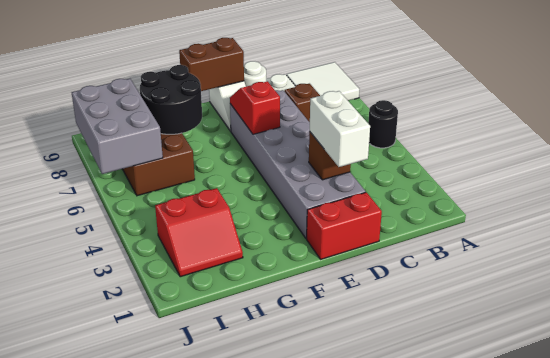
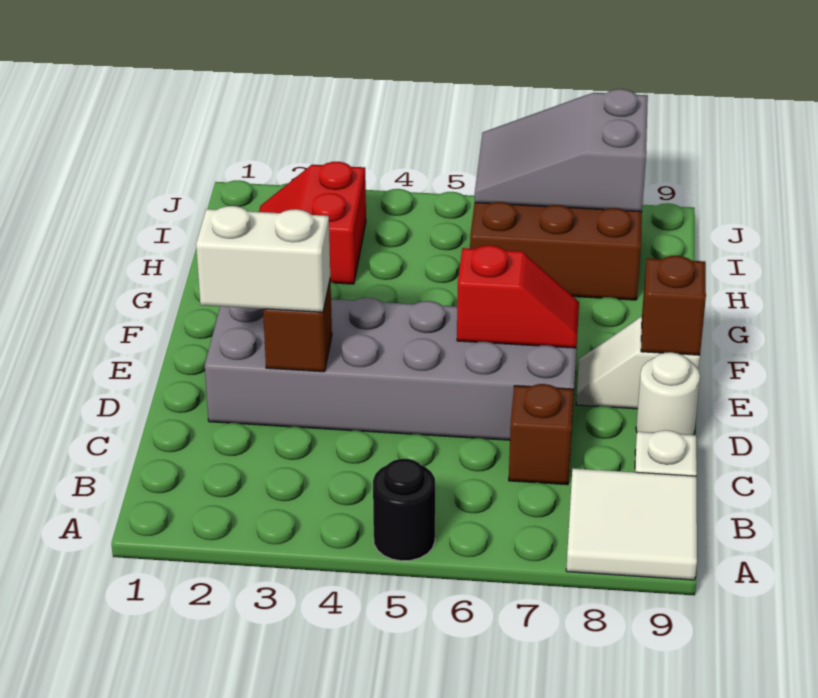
red brick D1:E1 level 1 -> none
brown brick E9:F9 level 2 -> brown brick E9 level 2
black round brick G7:H8 level 2 -> none
grey brick I6:J8 level 2 -> grey slope I6:J8 level 2 top 8

